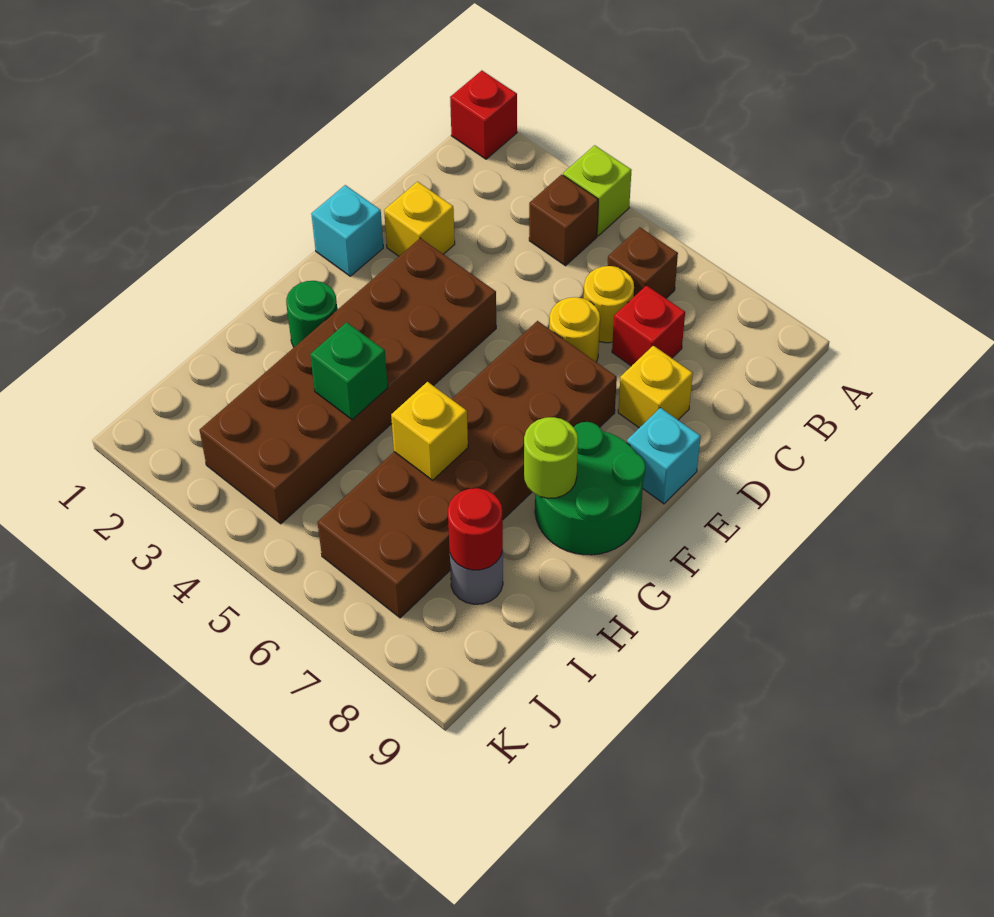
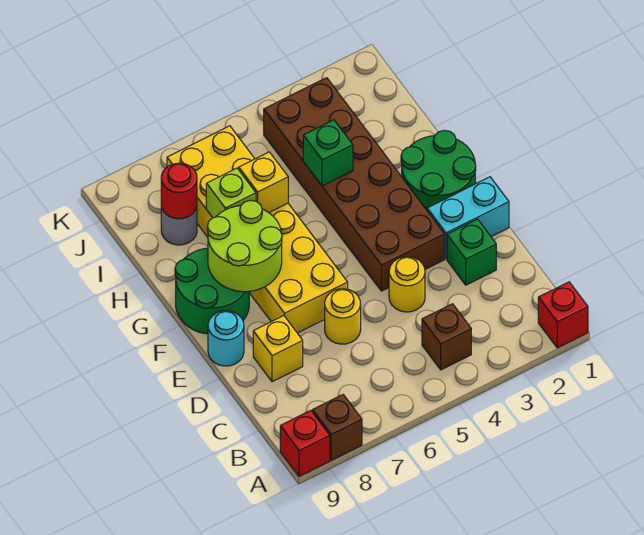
lime brick A4 level 1 -> lime brick H7 level 2
brown brick B6 level 1 -> brown brick A8 level 1
yellow round brick C6 level 1 -> yellow round brick D4 level 1
red brick C7 level 1 -> red brick A9 level 1
yellow brick D2 level 1 -> green brick D2 level 1
cyan brick E1 level 1 -> cyan brick E1:E2 level 1
brown brick E6:J7 level 1 -> yellow brick E6:J7 level 1
cyan brick E9 level 1 -> cyan round brick E9 level 1
green round brick G2 level 1 -> green round brick F1:G2 level 1
lime round brick G8 level 2 -> lime round brick F7:G8 level 2

